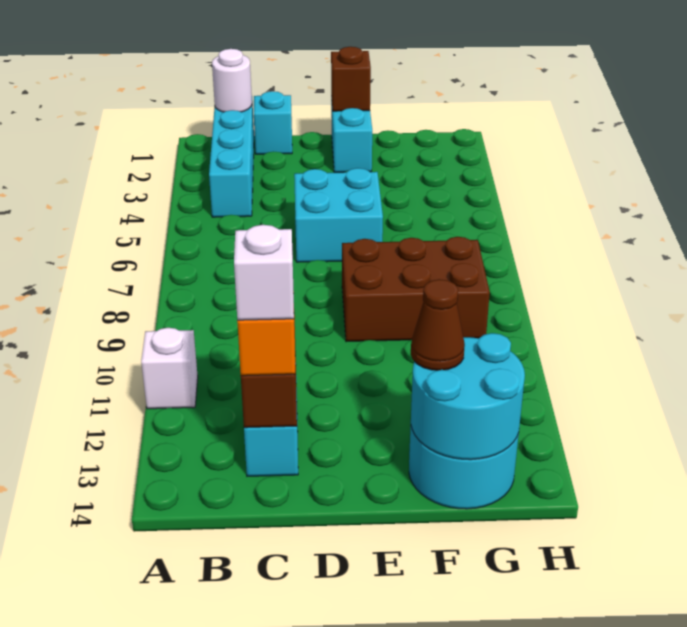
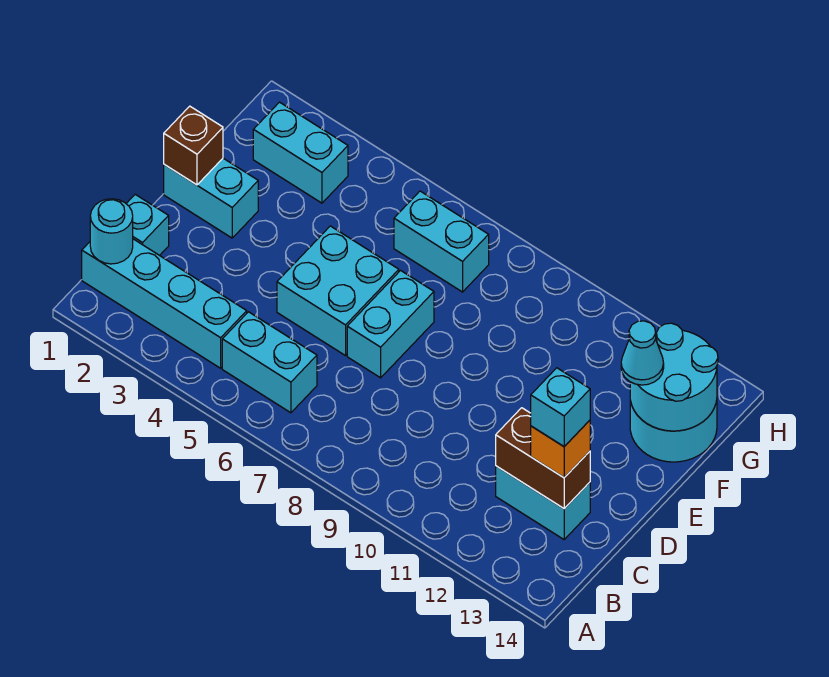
white brick A11 level 1 -> none
white round brick B1 level 2 -> cyan round brick B1 level 2
none -> cyan brick B5:B6 level 1
white brick C13 level 4 -> cyan brick C13 level 4
none -> cyan brick D7:E7 level 1
brown brick E8:G9 level 1 -> none
brown cone F13 level 3 -> cyan cone F13 level 3
none -> cyan brick G2:G3 level 1
none -> cyan brick G6:G7 level 1

